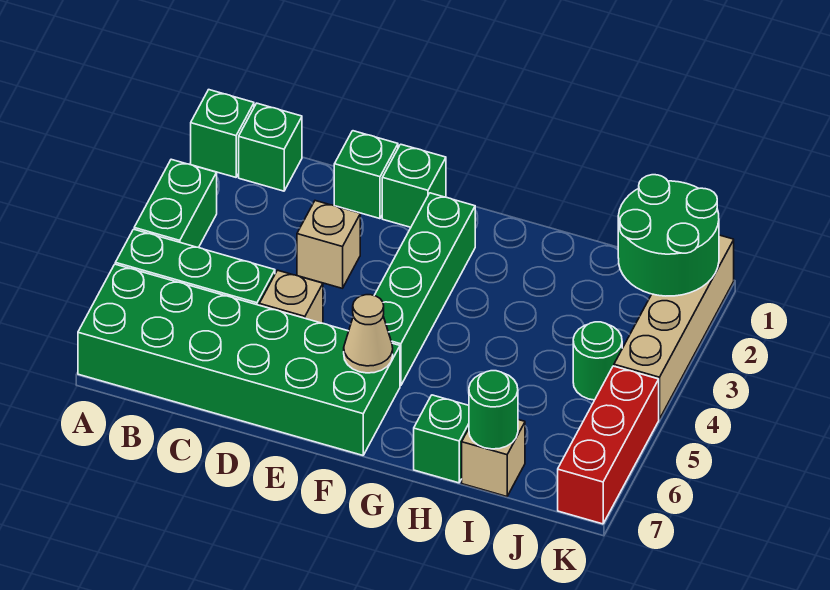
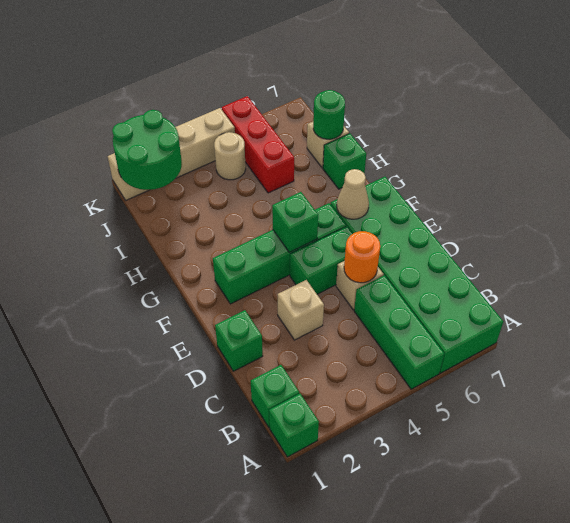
green brick A3:A4 level 1 -> green brick E4:E5 level 1
none -> orange round brick D5 level 2
green brick E1 level 1 -> green brick F4 level 2
green round brick J4 level 1 -> tan round brick J4 level 1
red brick K5:K7 level 1 -> red brick I5:K5 level 1

